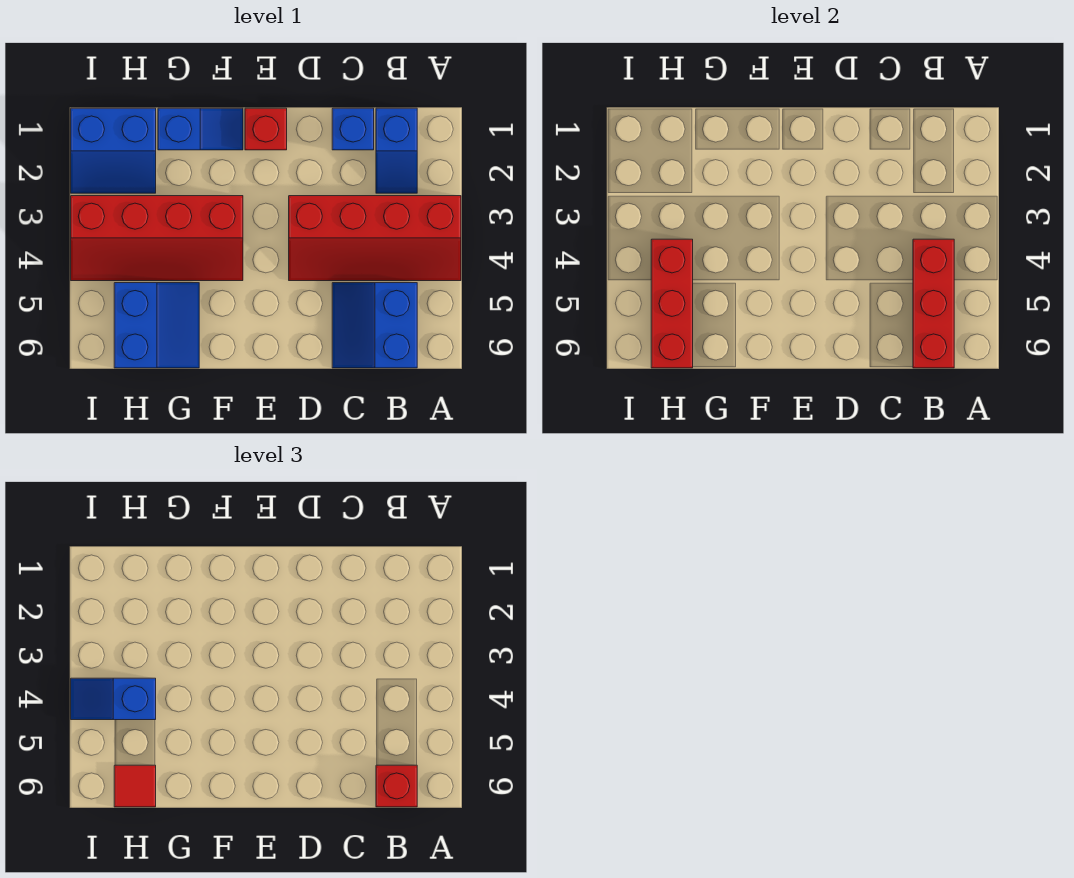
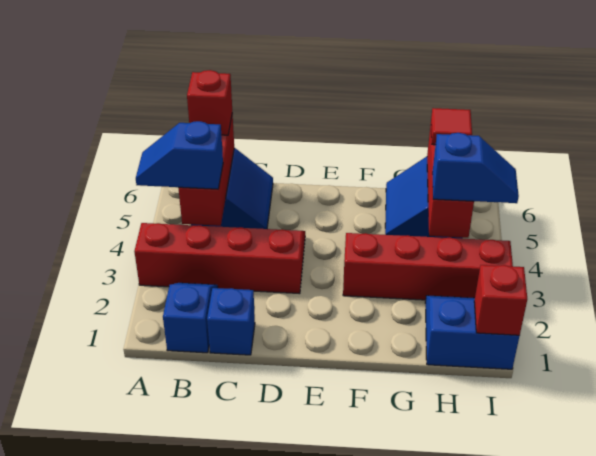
red brick E1 level 1 -> red brick I1 level 2
blue slope F1:G1 level 1 top G -> blue slope A4:B4 level 3 top B

